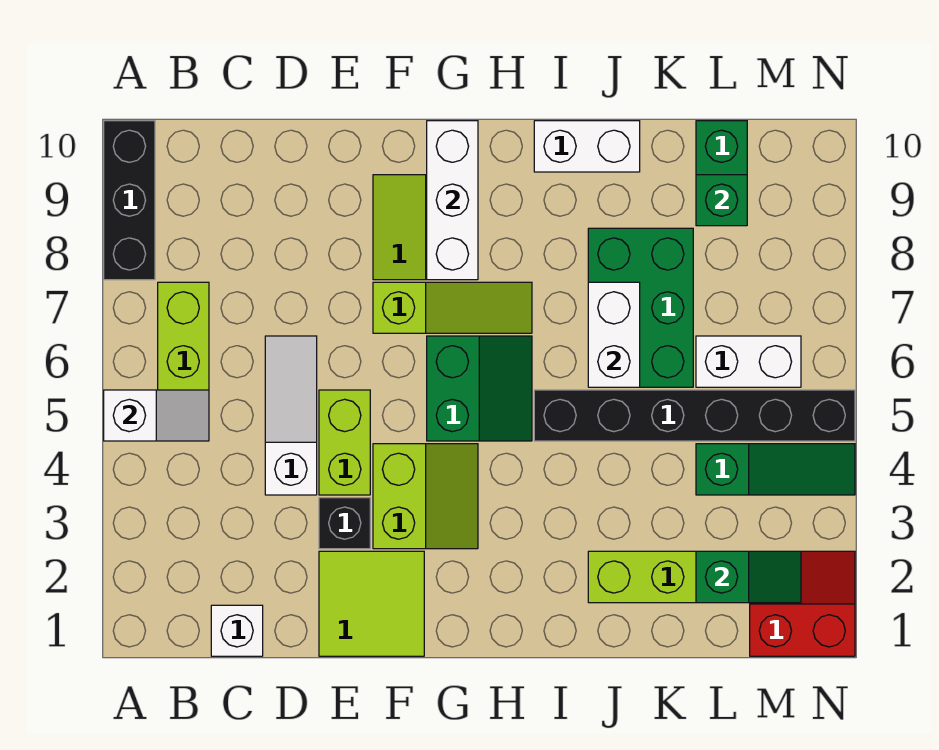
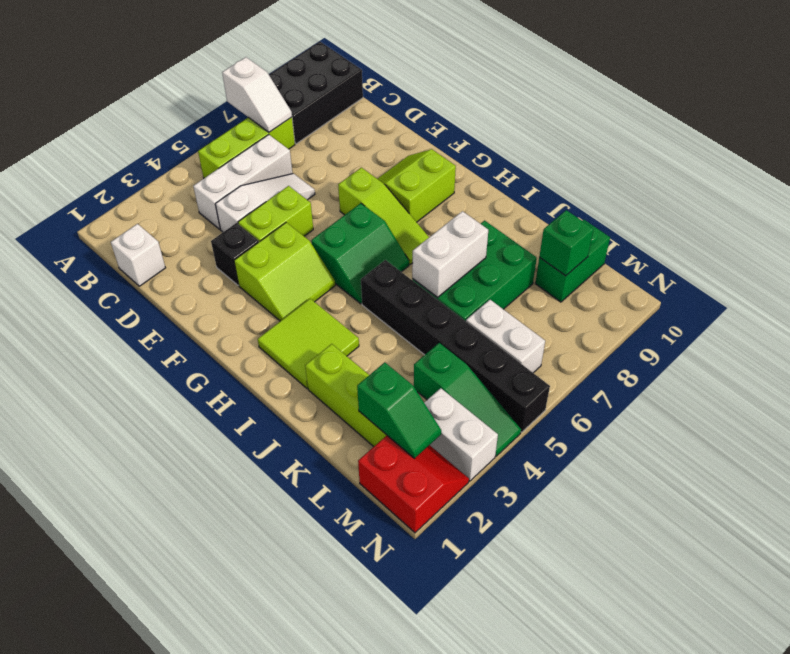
white slope A5:B5 level 2 top A -> white slope A7:B7 level 2 top A
black brick A8:A10 level 1 -> black brick A8:B10 level 1
lime tile E1:F2 level 1 -> lime tile H2:I3 level 1
white brick G8:G10 level 2 -> white brick C4:C6 level 1
white brick I10:J10 level 1 -> white brick M3:N3 level 1

